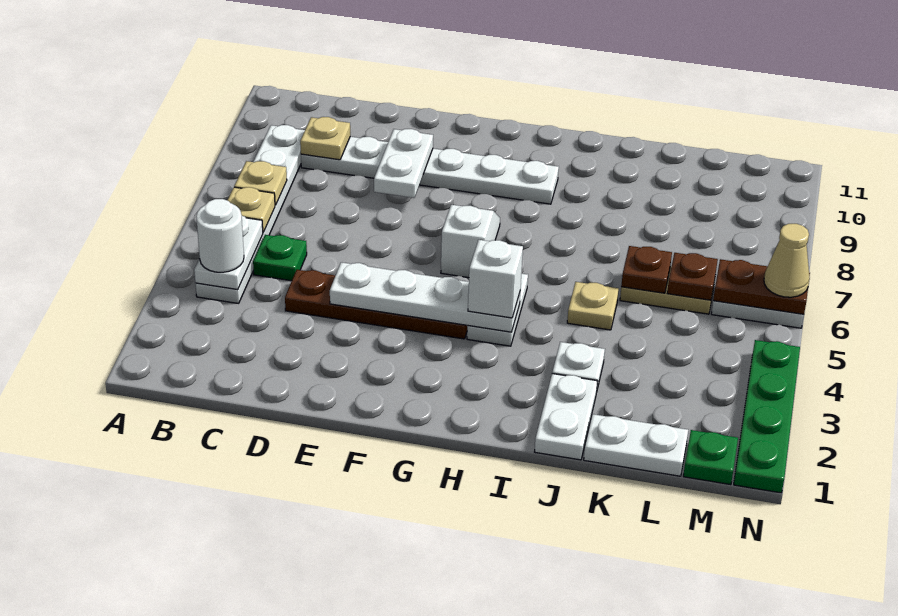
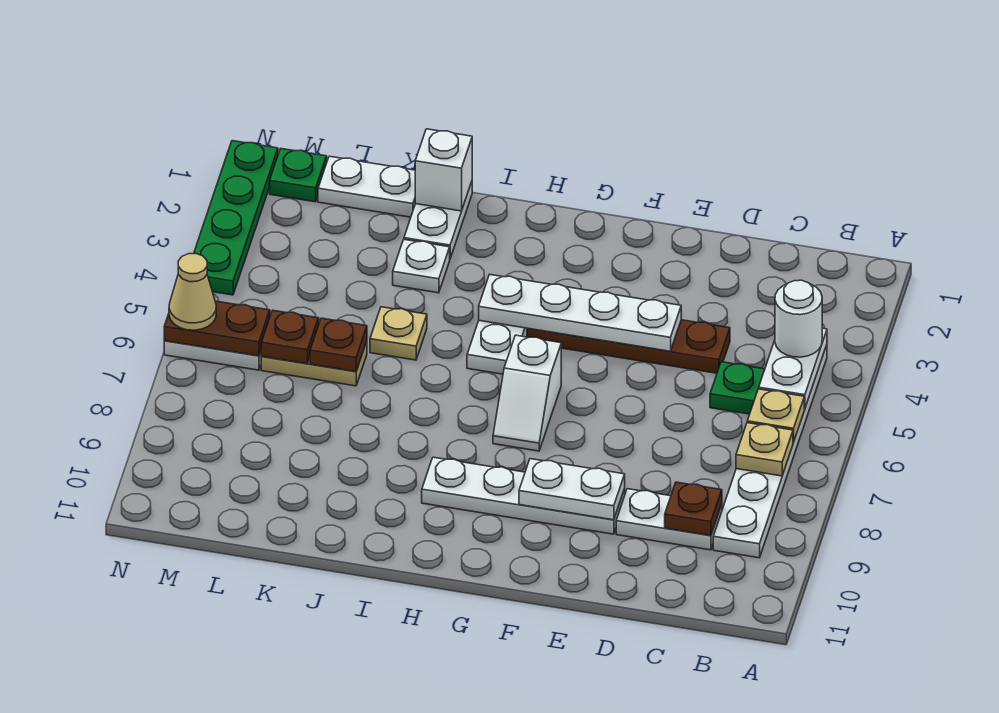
tan plate C9 level 2 -> brown plate C9 level 2
white plate E8:E9 level 2 -> white plate E9:F9 level 2
white brick H4 level 3 -> white brick J1 level 2

